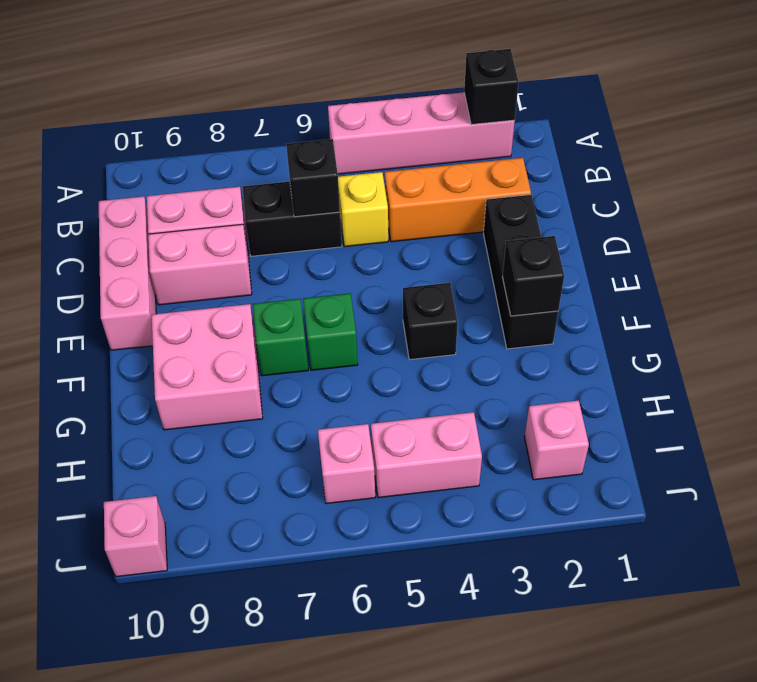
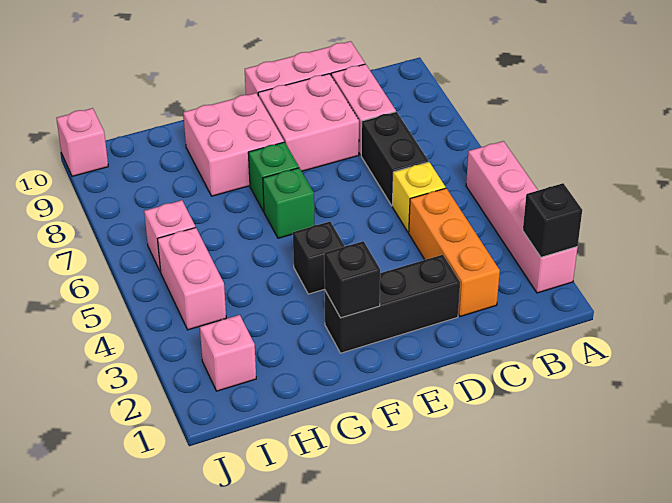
black brick C6 level 2 -> none
pink brick D8:D9 level 1 -> pink brick D8:E9 level 1

